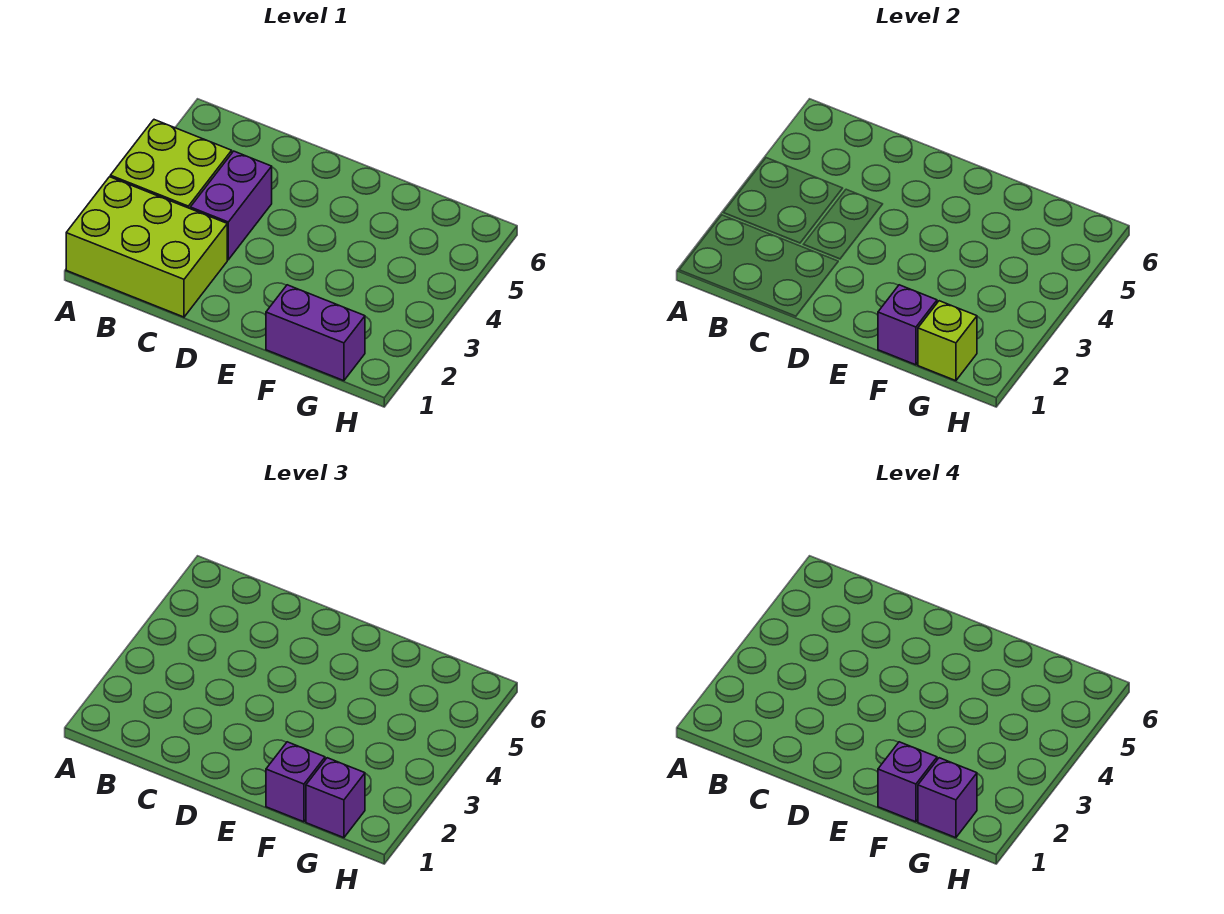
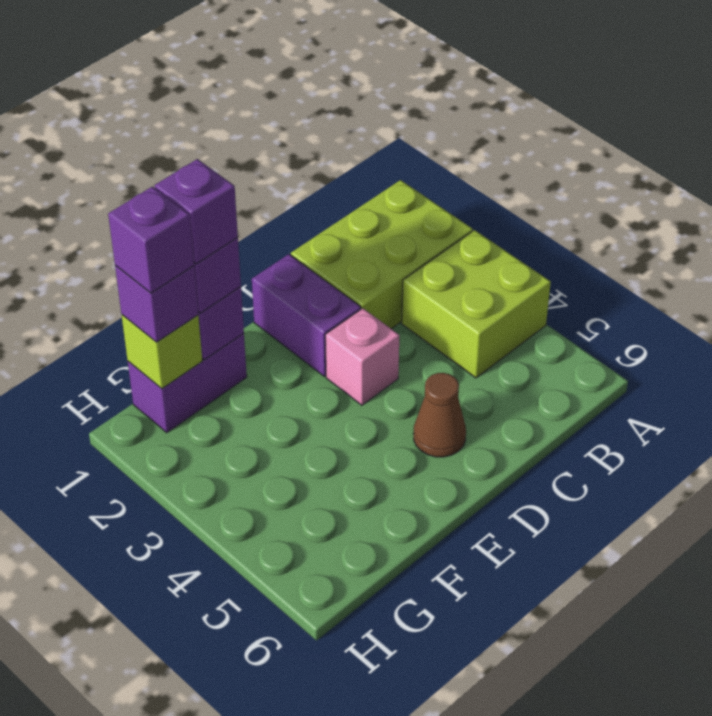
purple brick C3:C4 level 1 -> purple brick D1:D2 level 1
none -> pink brick D3 level 1
none -> brown cone D5 level 1

